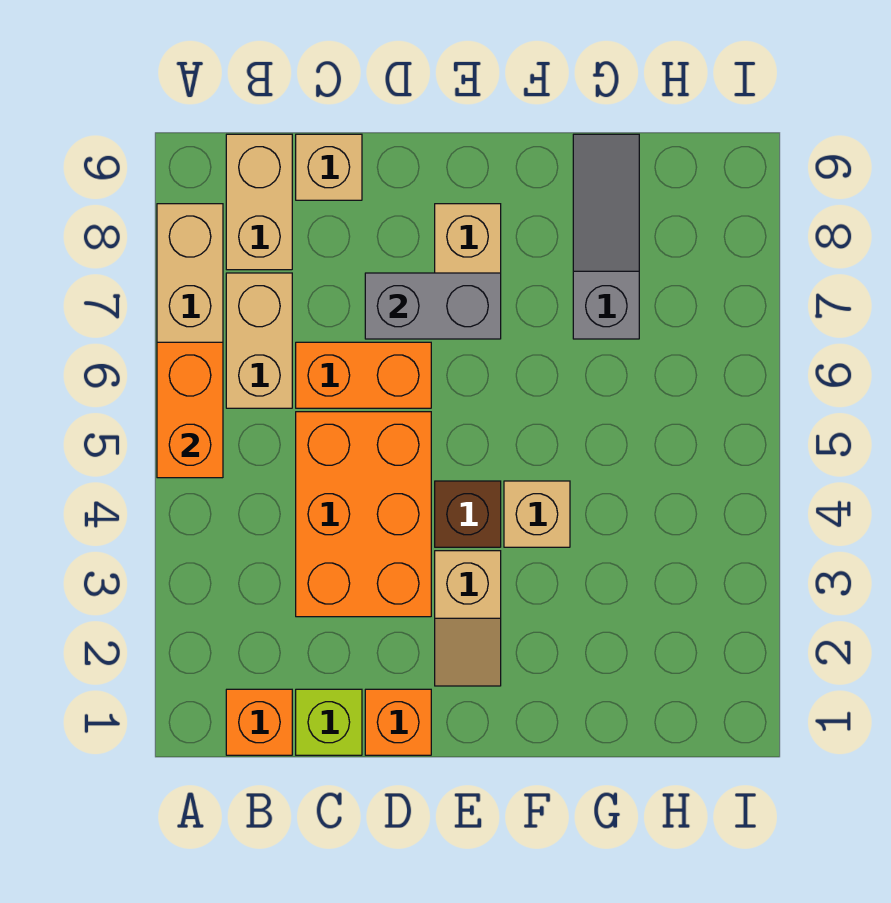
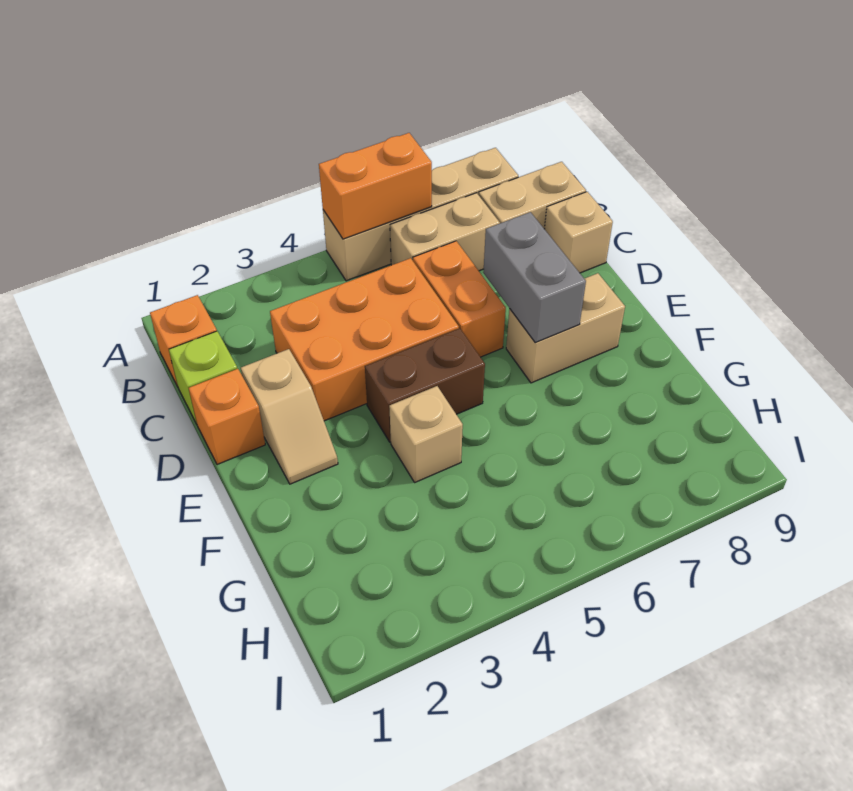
tan slope E2:E3 level 1 top 3 -> tan slope D2:E2 level 1 top D
brown brick E4 level 1 -> brown brick E4:E5 level 1
grey slope G7:G9 level 1 top 7 -> none

